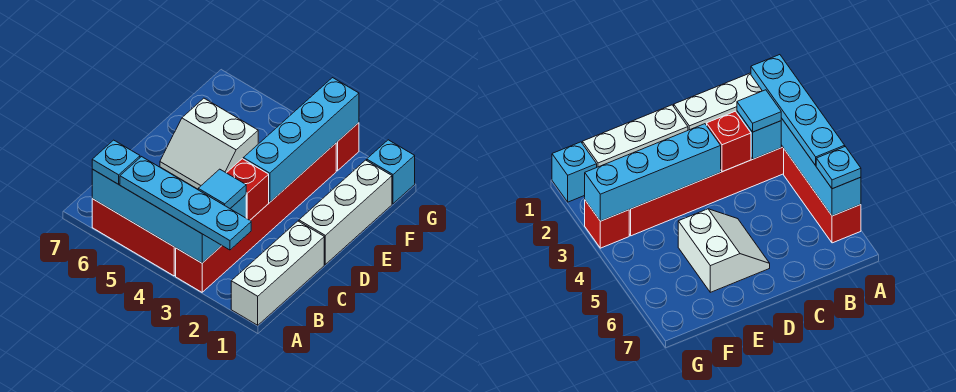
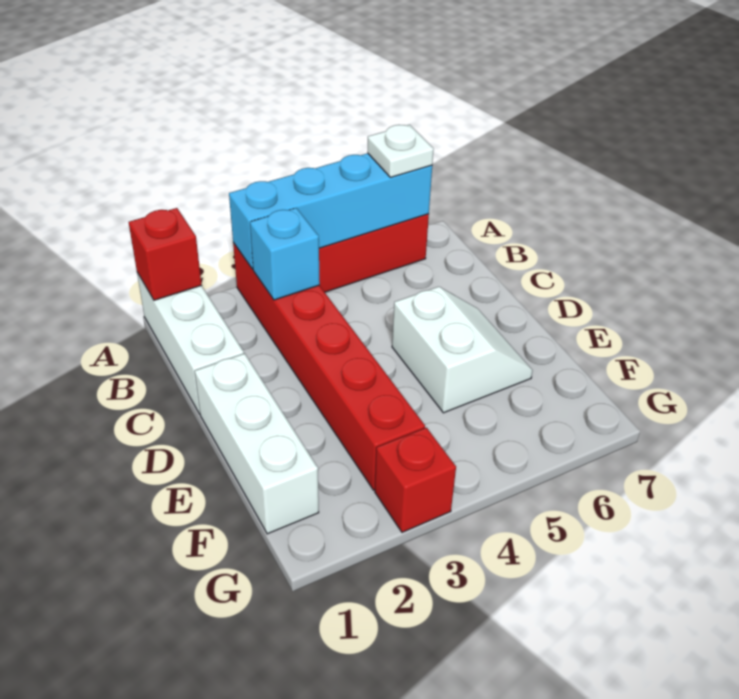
cyan plate A2:A5 level 3 -> none
cyan plate A6 level 3 -> white plate A6 level 3
cyan tile B3 level 3 -> none
red brick C3 level 2 -> red brick A1 level 2
cyan brick D3:G3 level 2 -> none
white slope D5:E6 level 1 top E -> white slope D5:E6 level 1 top 5
cyan brick G1 level 1 -> none

